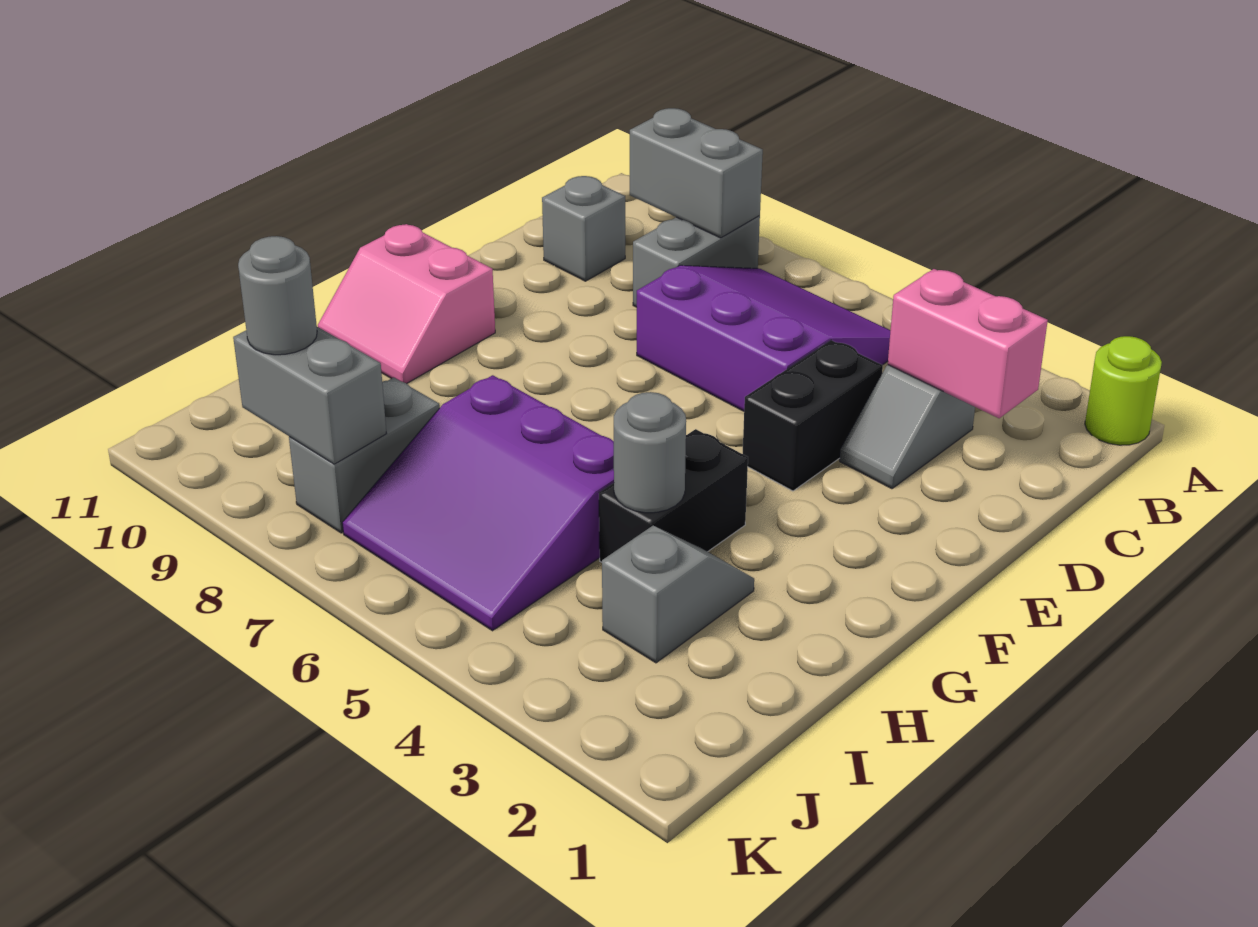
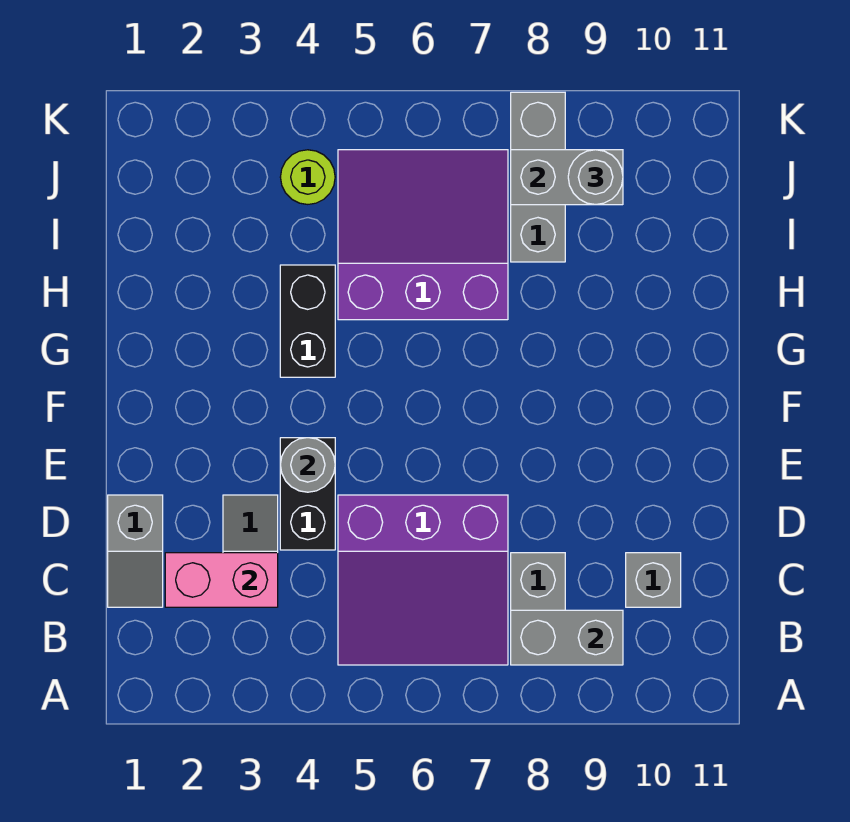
lime round brick A1 level 1 -> lime round brick J4 level 1
pink slope F10:G11 level 1 top F -> none
grey slope H3:I3 level 1 top I -> grey slope C1:D1 level 1 top D
grey round brick H4 level 2 -> grey round brick E4 level 2
grey brick I8:J8 level 1 -> grey brick I8:K8 level 1

